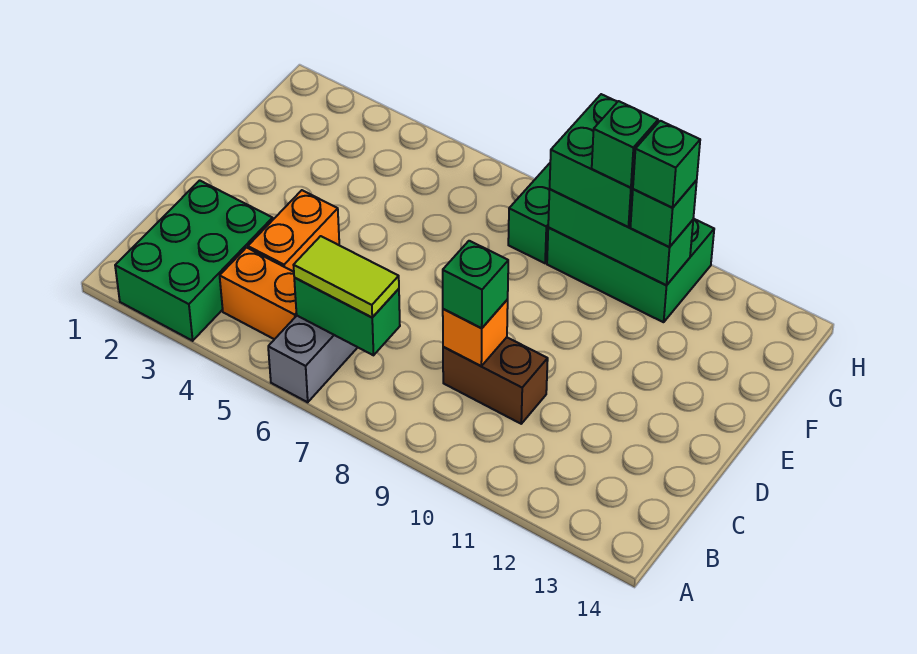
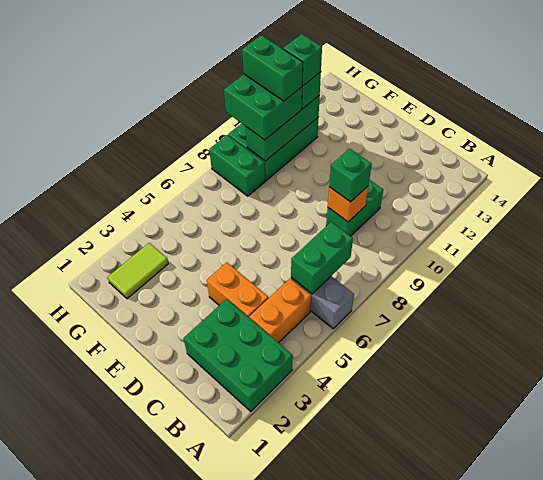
lime tile B6:B7 level 3 -> lime tile G2:G3 level 1
brown brick C9:C10 level 1 -> green brick C9:C10 level 1
green brick G10 level 4 -> green brick G10:H10 level 4

